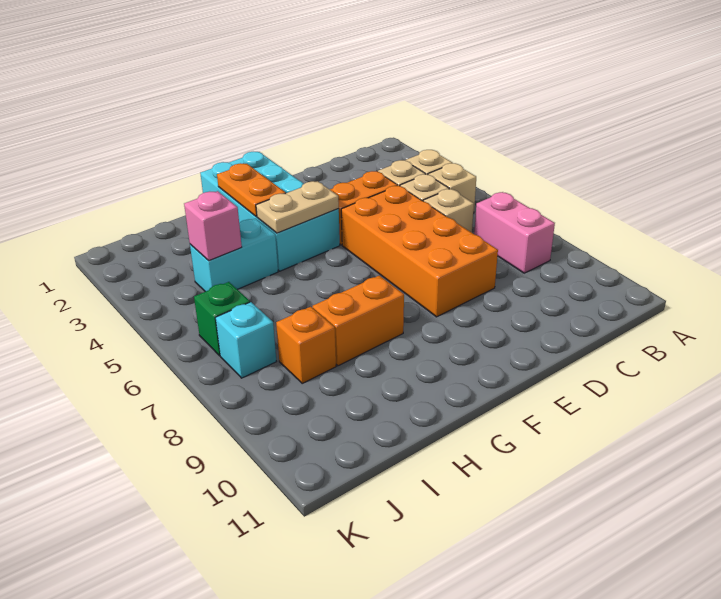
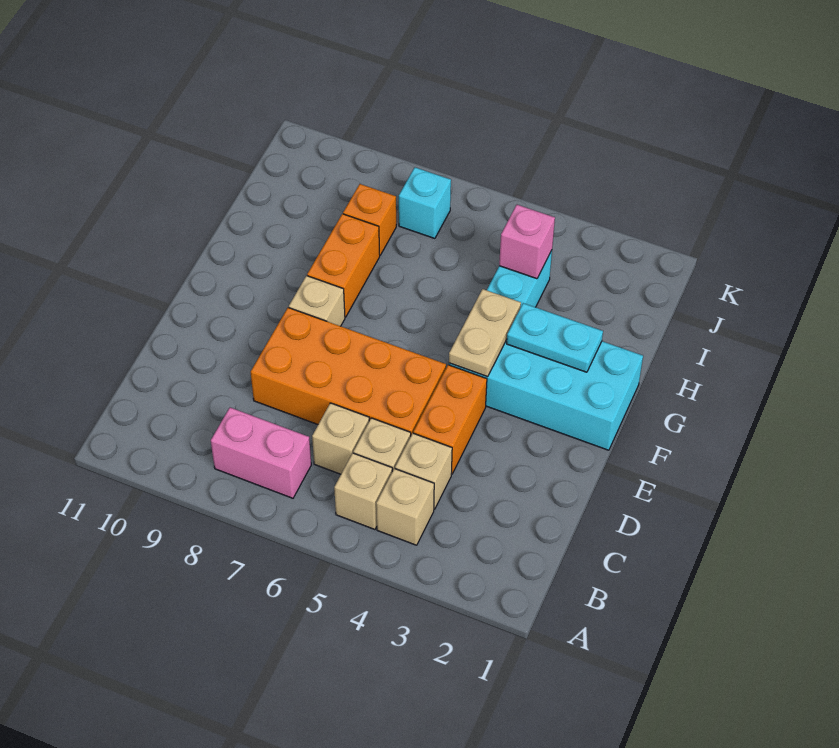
none -> tan brick F8 level 1
orange plate G2:G3 level 2 -> cyan plate G2:G3 level 2
green brick J6 level 1 -> none

